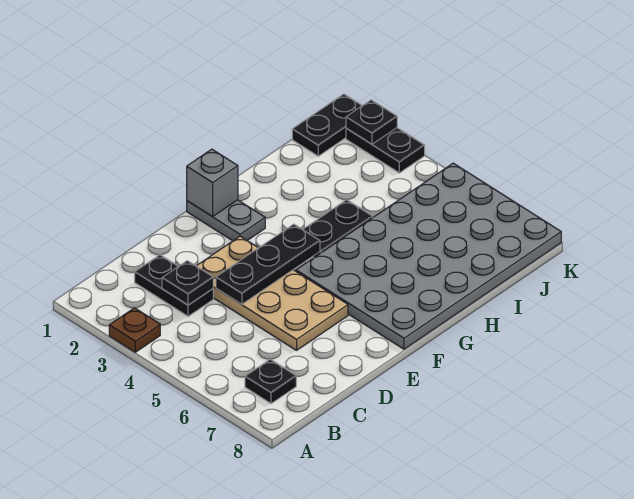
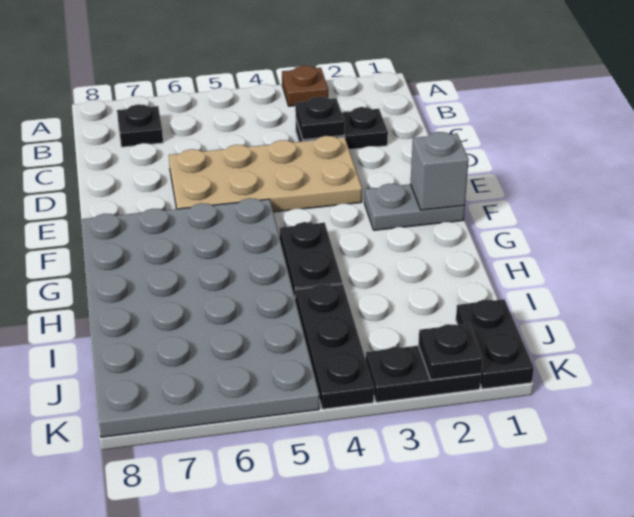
black plate D4:F4 level 2 -> black plate I4:K4 level 1

